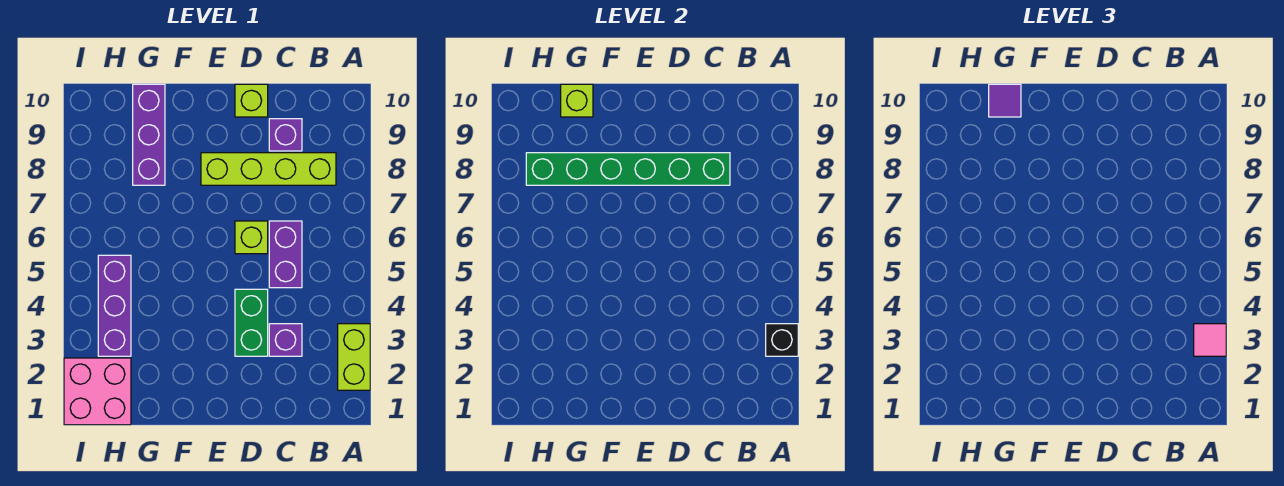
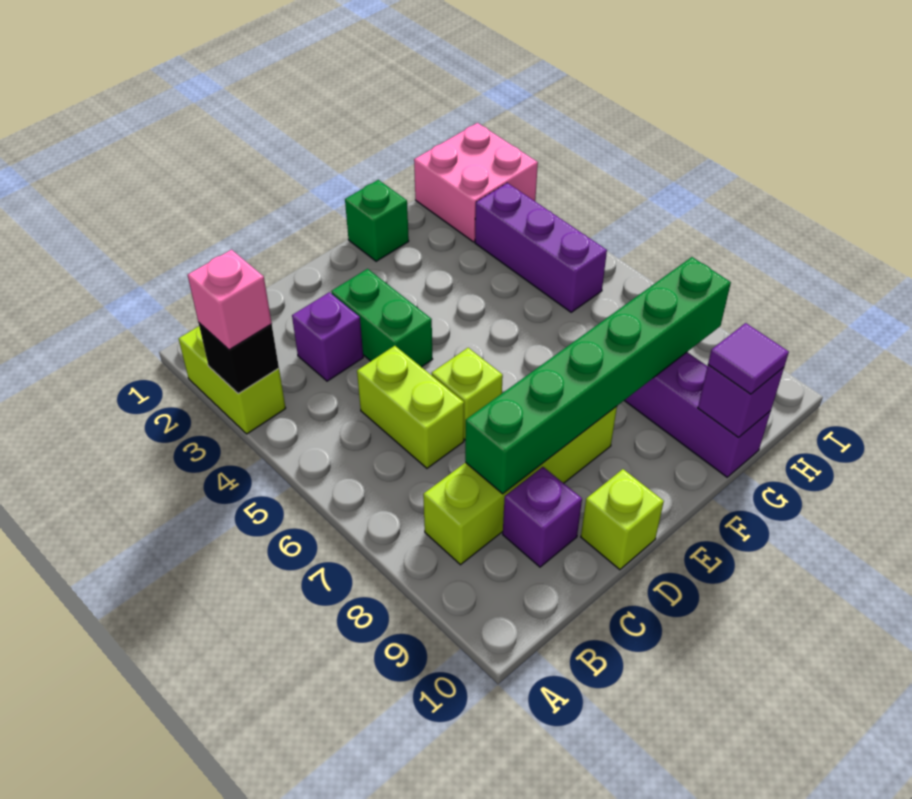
pink tile A3 level 3 -> pink brick A3 level 3
purple brick C5:C6 level 1 -> lime brick C5:C6 level 1
none -> green brick F1 level 1
lime brick G10 level 2 -> purple brick G10 level 2

